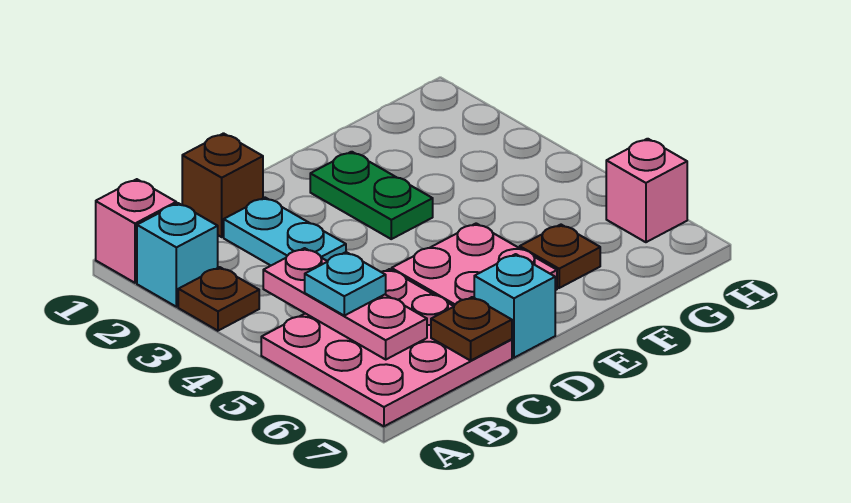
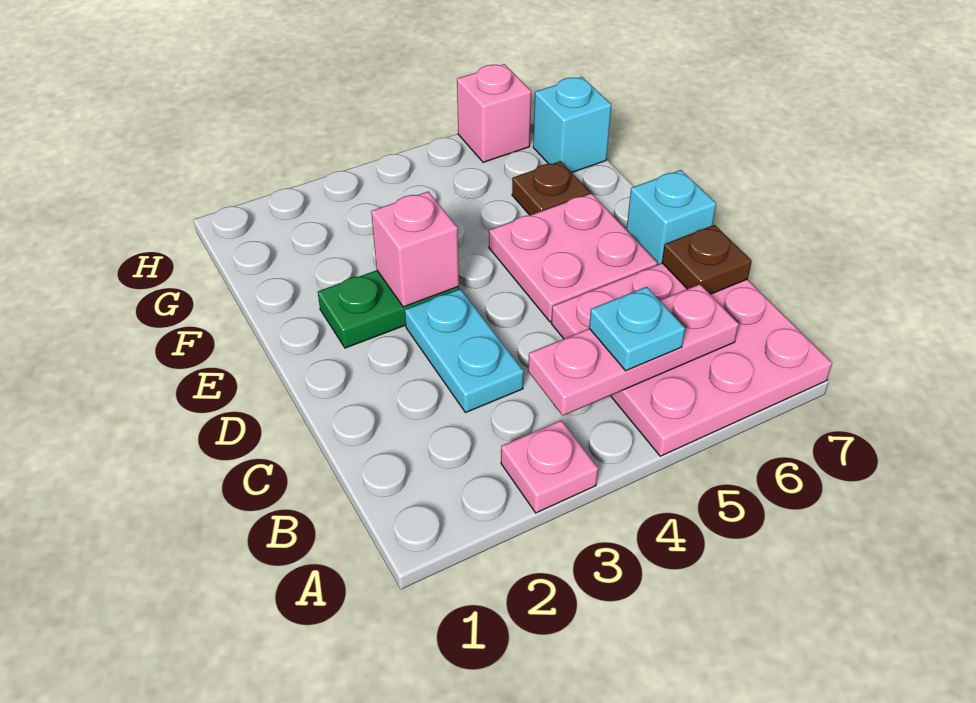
pink brick A1 level 1 -> pink brick E3 level 2
cyan brick A2 level 1 -> cyan brick G7 level 1
brown plate A3 level 1 -> pink plate A3 level 1
brown brick C1 level 1 -> none
cyan plate C2:C3 level 1 -> cyan plate C3:D3 level 1

